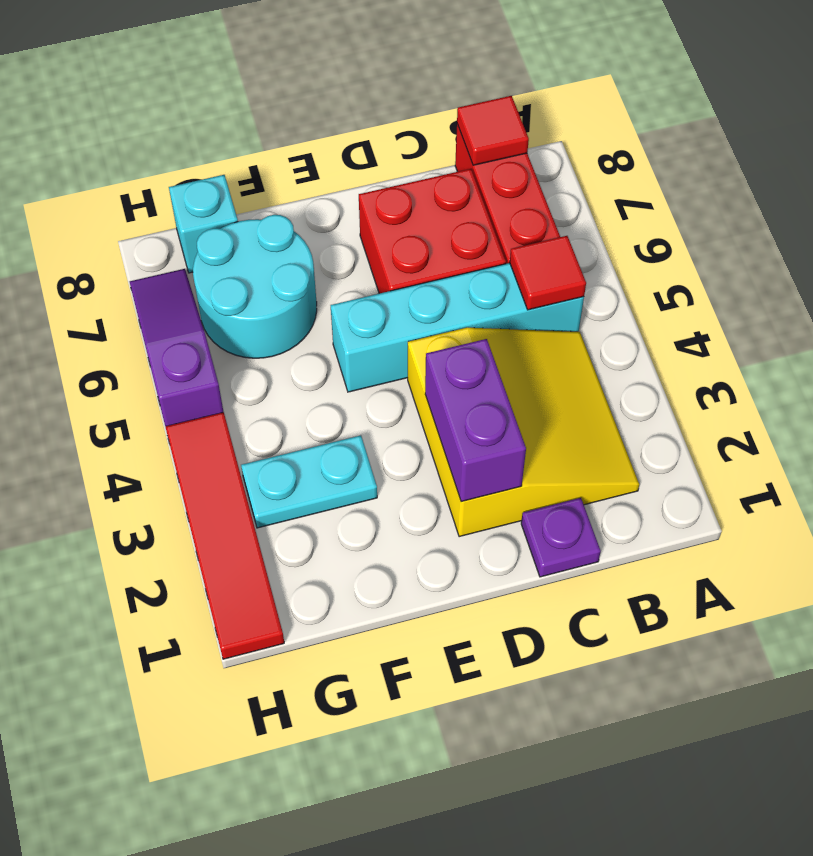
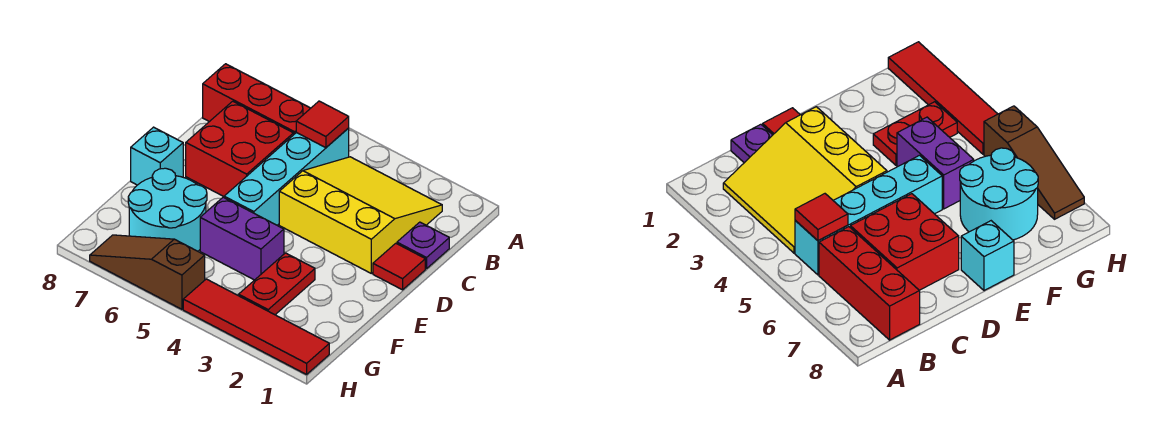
red tile B8 level 2 -> red tile D1 level 1
purple brick D2:D3 level 2 -> purple brick F4:F5 level 1
cyan plate F3:G3 level 1 -> red plate F3:G3 level 1
cyan brick G8 level 1 -> cyan brick E8 level 1
purple slope H5:H7 level 1 top 5 -> brown slope H5:H7 level 1 top 5

